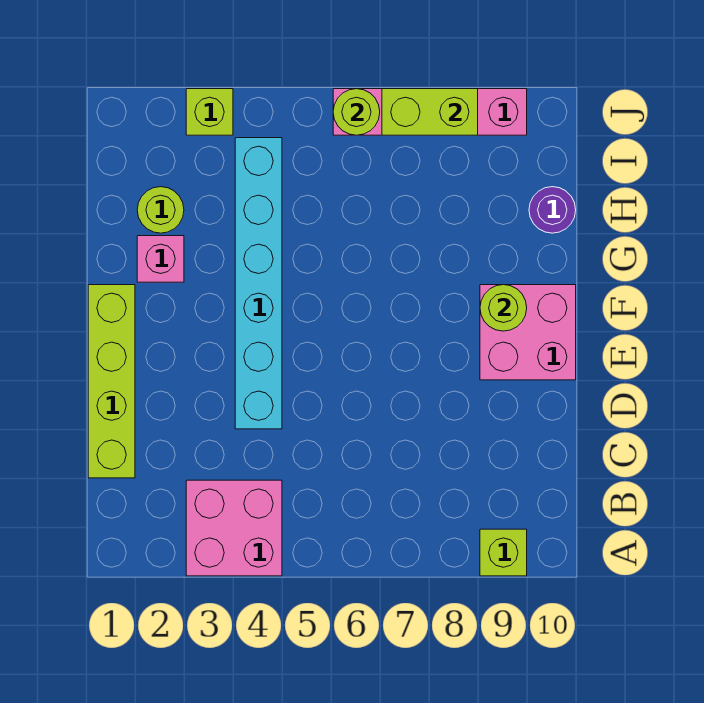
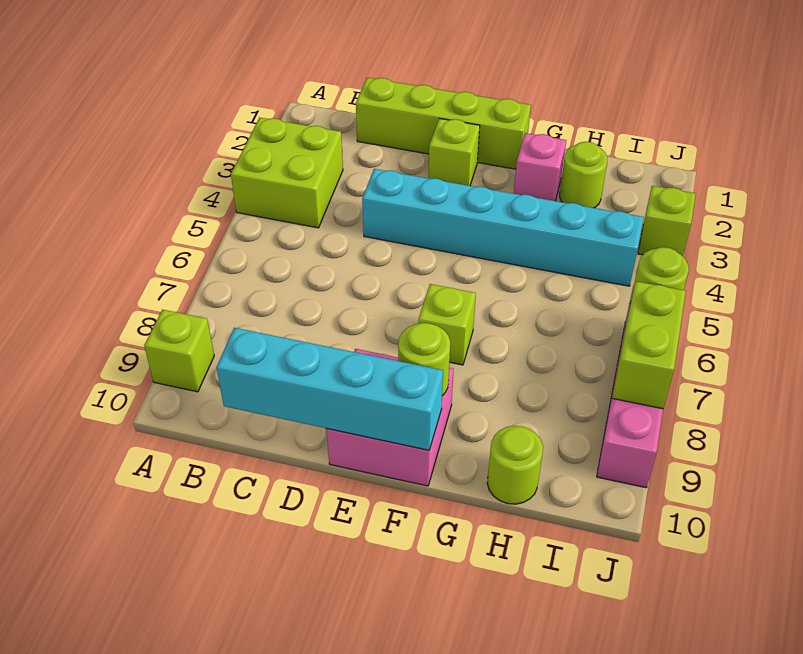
pink brick A3:B4 level 1 -> lime brick A3:B4 level 1
none -> cyan brick C10:F10 level 2
none -> lime brick E2 level 1
none -> lime brick F7 level 1
purple round brick H10 level 1 -> lime round brick H10 level 1

